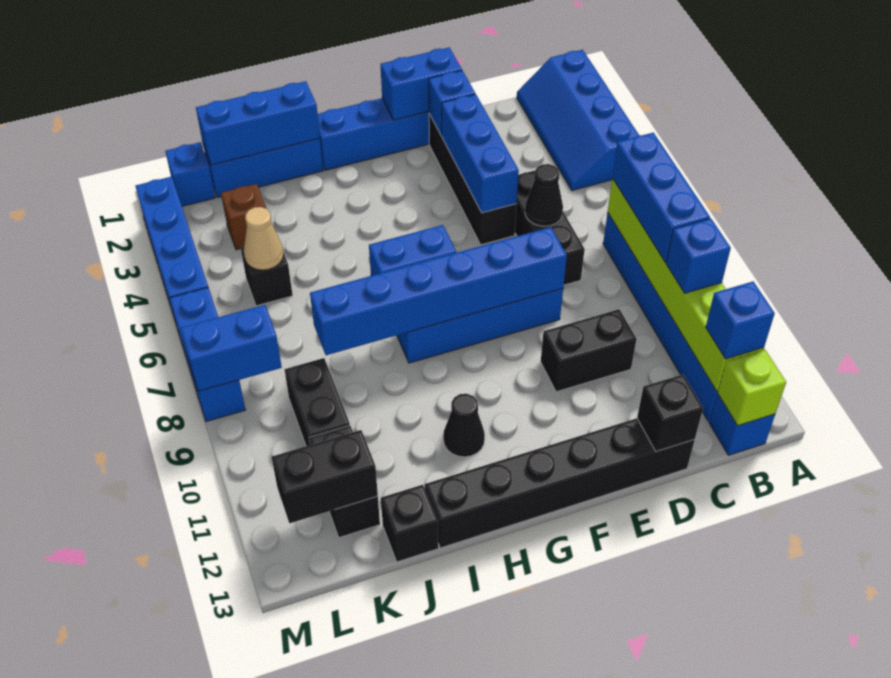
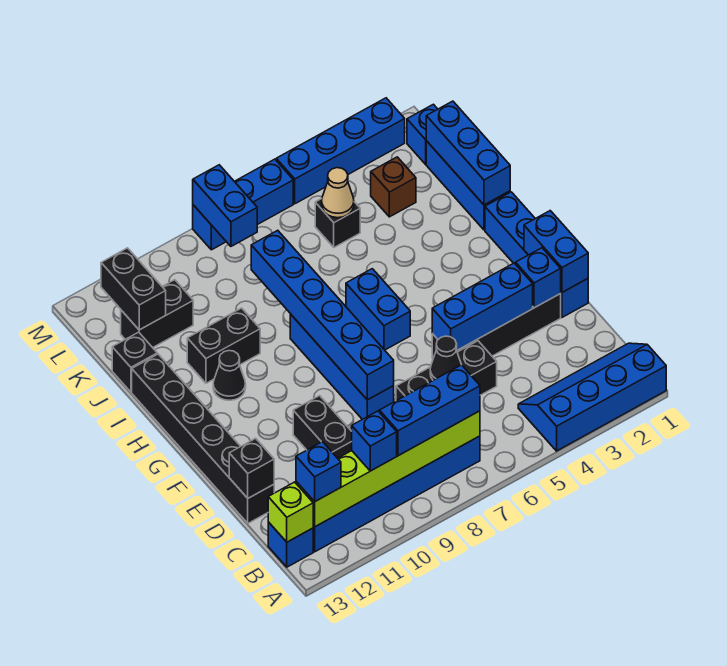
black brick K9:K10 level 1 -> black brick I10:I11 level 1

